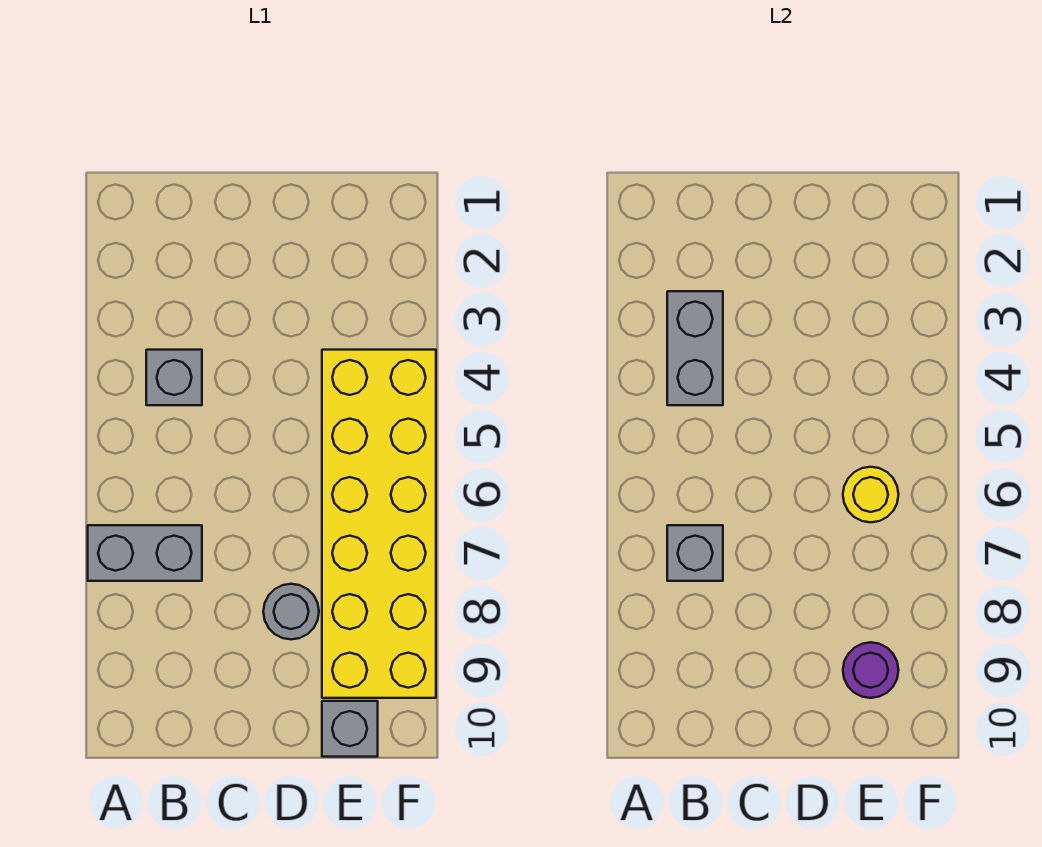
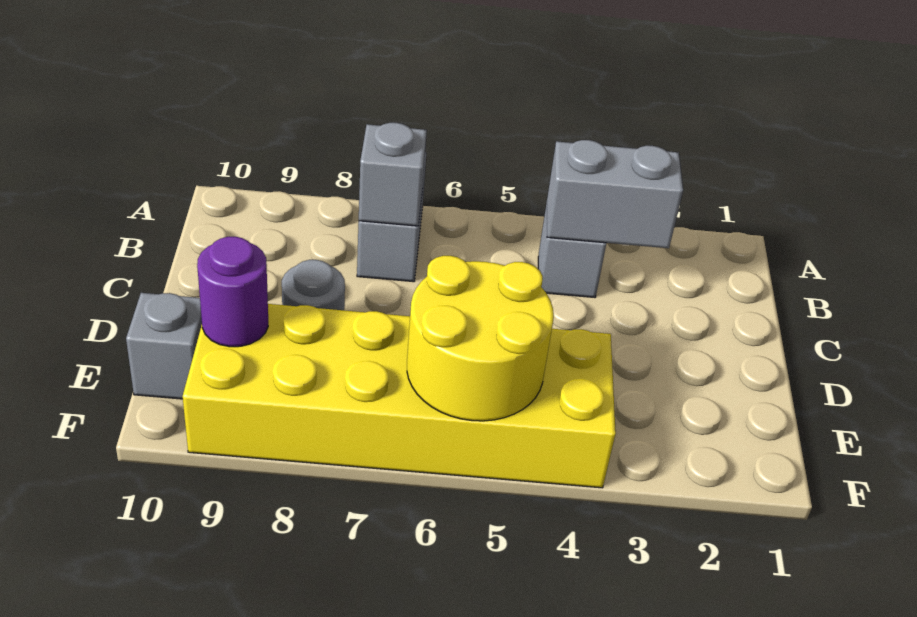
yellow round brick E6 level 2 -> yellow round brick E5:F6 level 2

